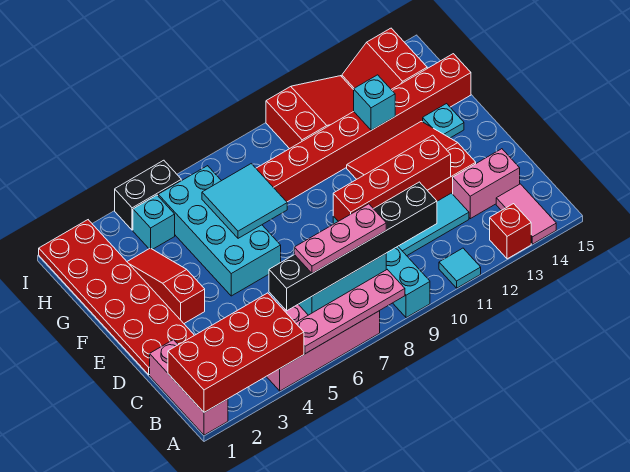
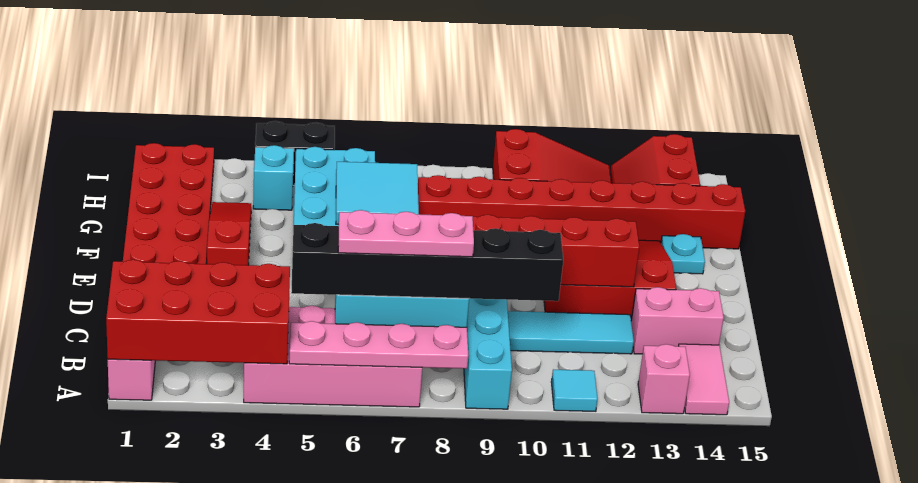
red brick A13 level 1 -> pink brick A13 level 1
cyan brick G12 level 2 -> none

